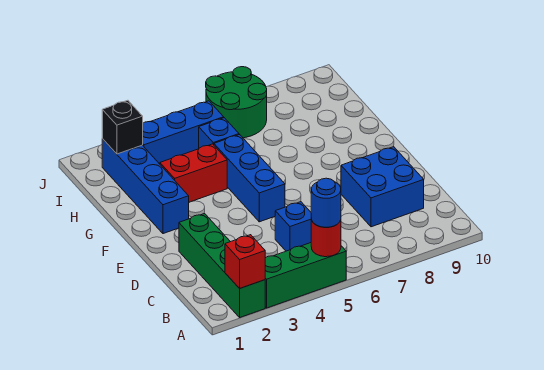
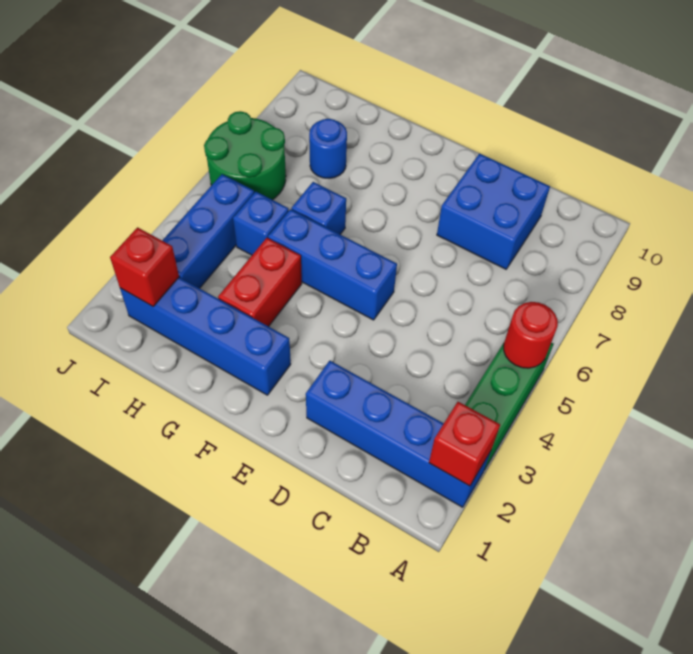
green brick A2:D2 level 1 -> blue brick A2:D2 level 1
blue round brick A5 level 3 -> blue round brick H8 level 1
blue brick C5 level 1 -> blue brick G6 level 1
black brick I2 level 2 -> red brick I2 level 2

